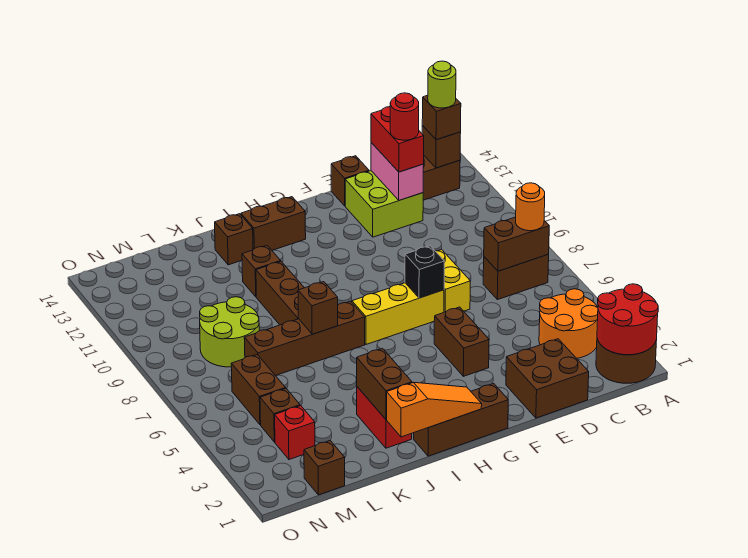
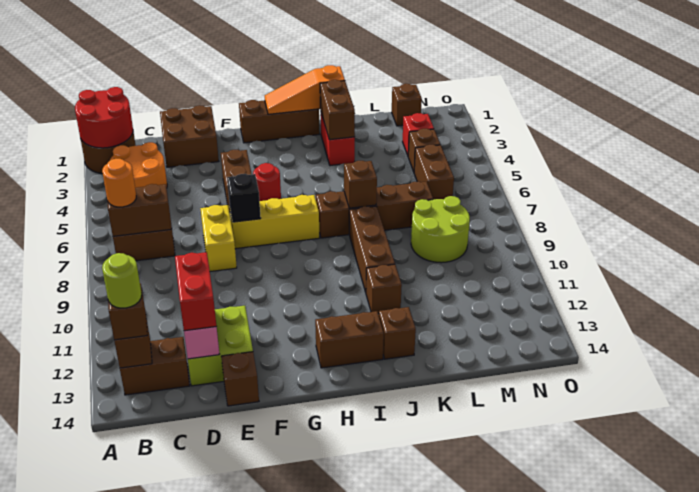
red round brick D12 level 4 -> red round brick G5 level 1

